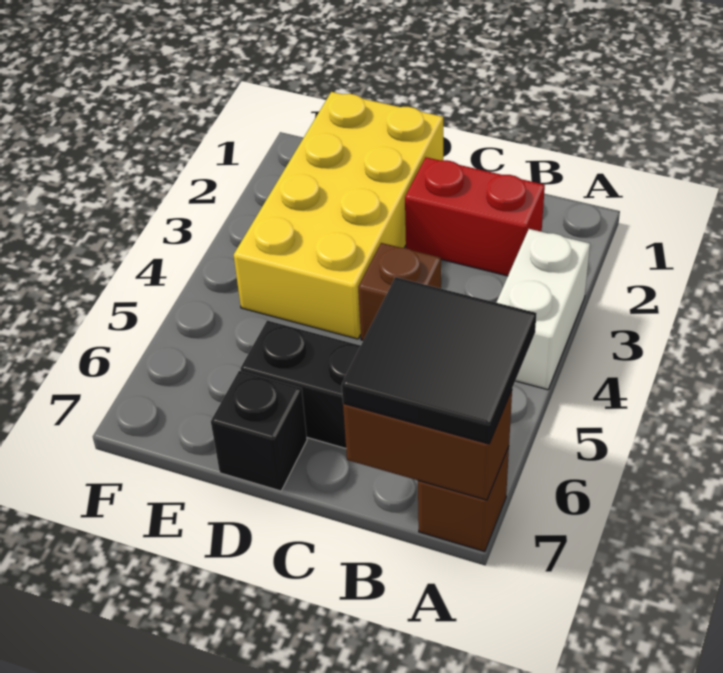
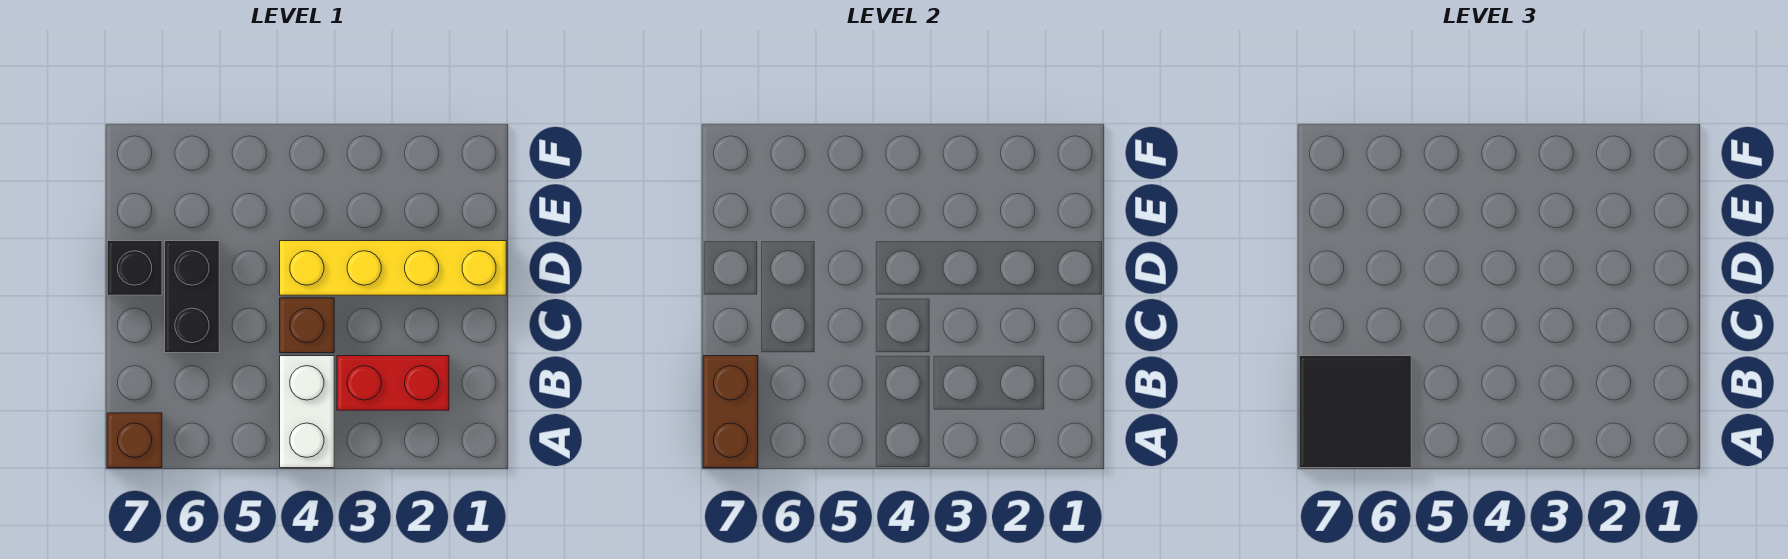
white brick A3:A4 level 1 -> white brick A4:B4 level 1
red brick B2:C2 level 1 -> red brick B2:B3 level 1
yellow brick D1:E4 level 1 -> yellow brick D1:D4 level 1

